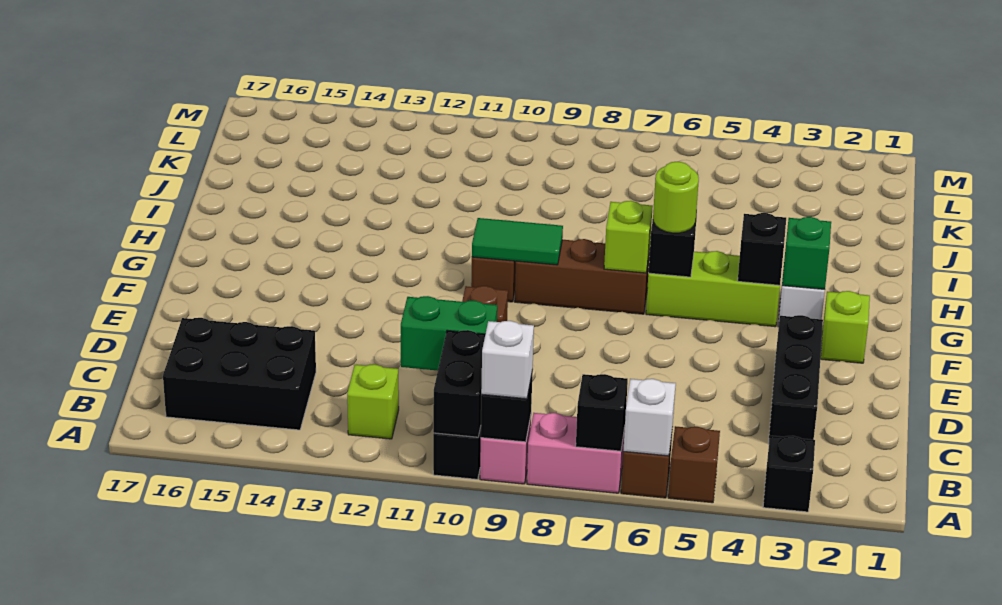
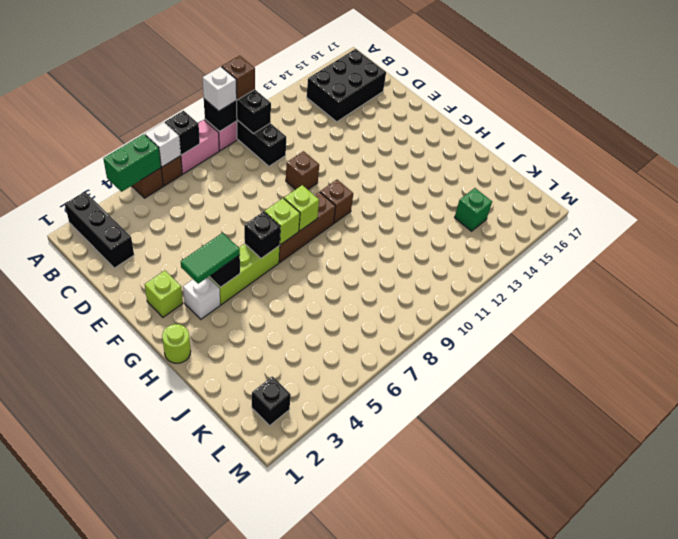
black brick A3 level 1 -> black brick L2 level 1
none -> brown brick A10 level 3
lime brick B12 level 1 -> lime brick G8 level 2
black brick C3:E3 level 1 -> black brick A2:C2 level 1
green brick C10:C11 level 2 -> green brick A4:A5 level 2
green brick G3 level 2 -> green brick K14 level 1
lime round brick G6 level 3 -> lime round brick H1 level 1
green tile G9:G10 level 2 -> green tile G3:G4 level 3

